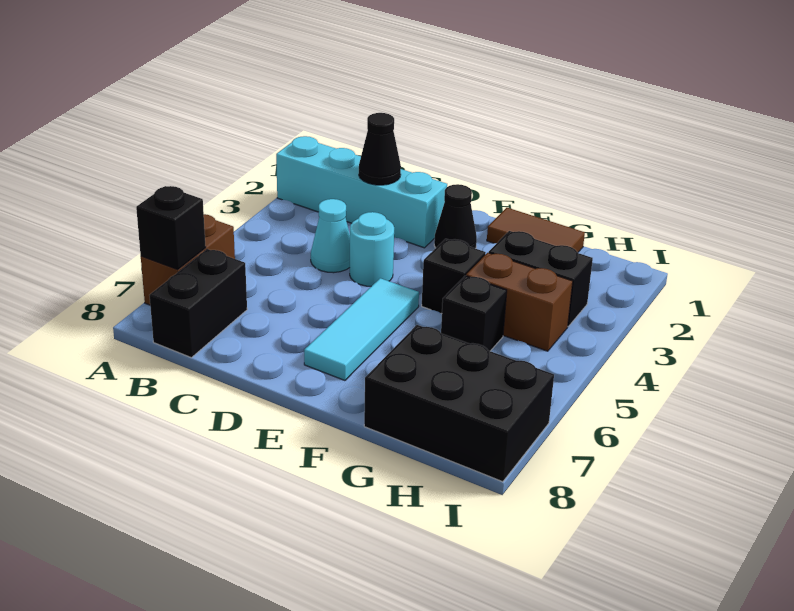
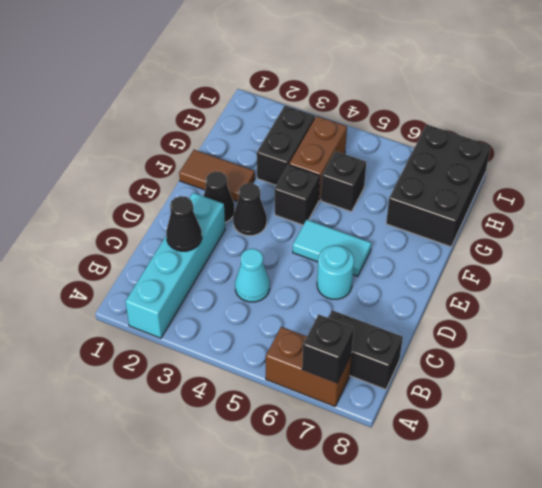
cyan round brick D4 level 1 -> cyan round brick D6 level 1
none -> black cone E3 level 1
cyan tile E5:E7 level 1 -> cyan tile E5:E6 level 1
brown tile F1:G1 level 1 -> brown tile F1:F2 level 1

